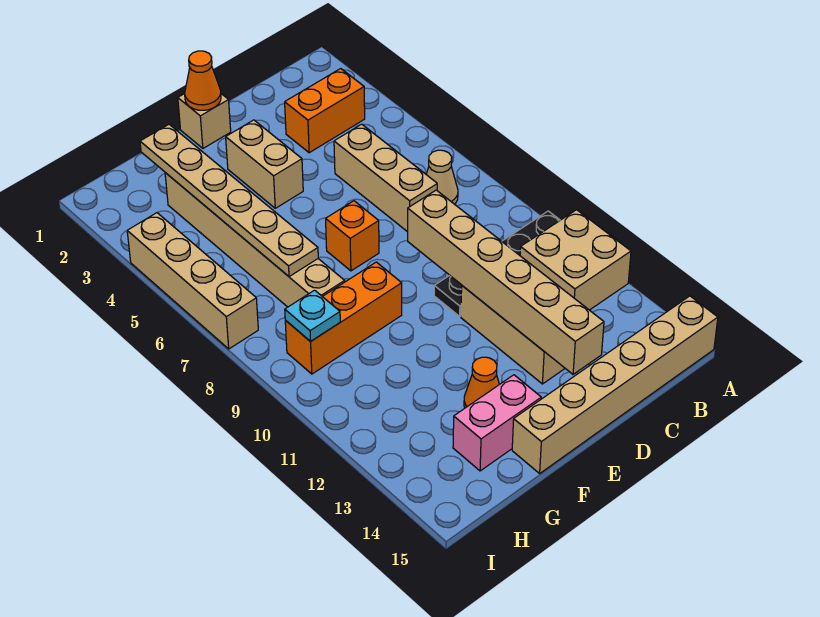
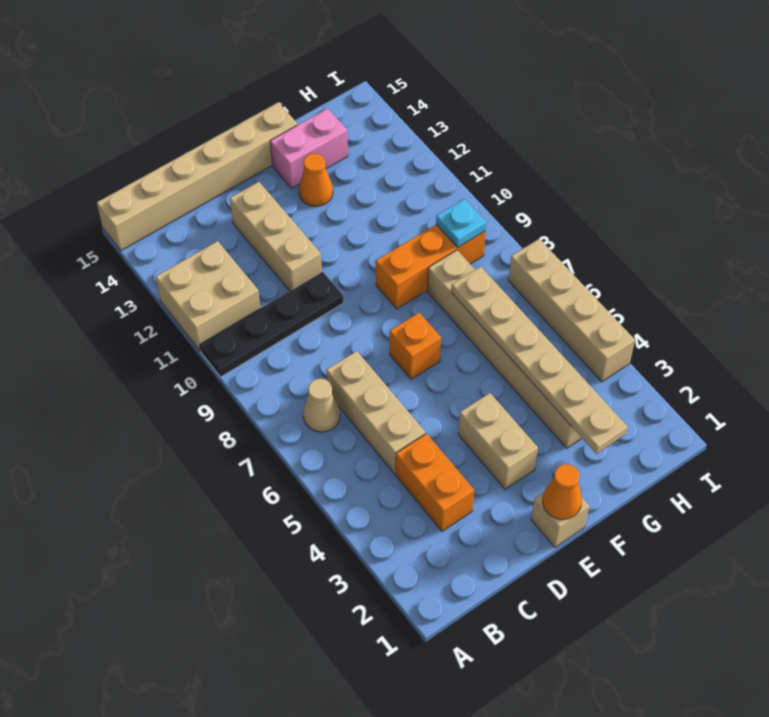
orange brick B3:C3 level 1 -> orange brick C3:C4 level 1
tan brick D9:D14 level 2 -> none

